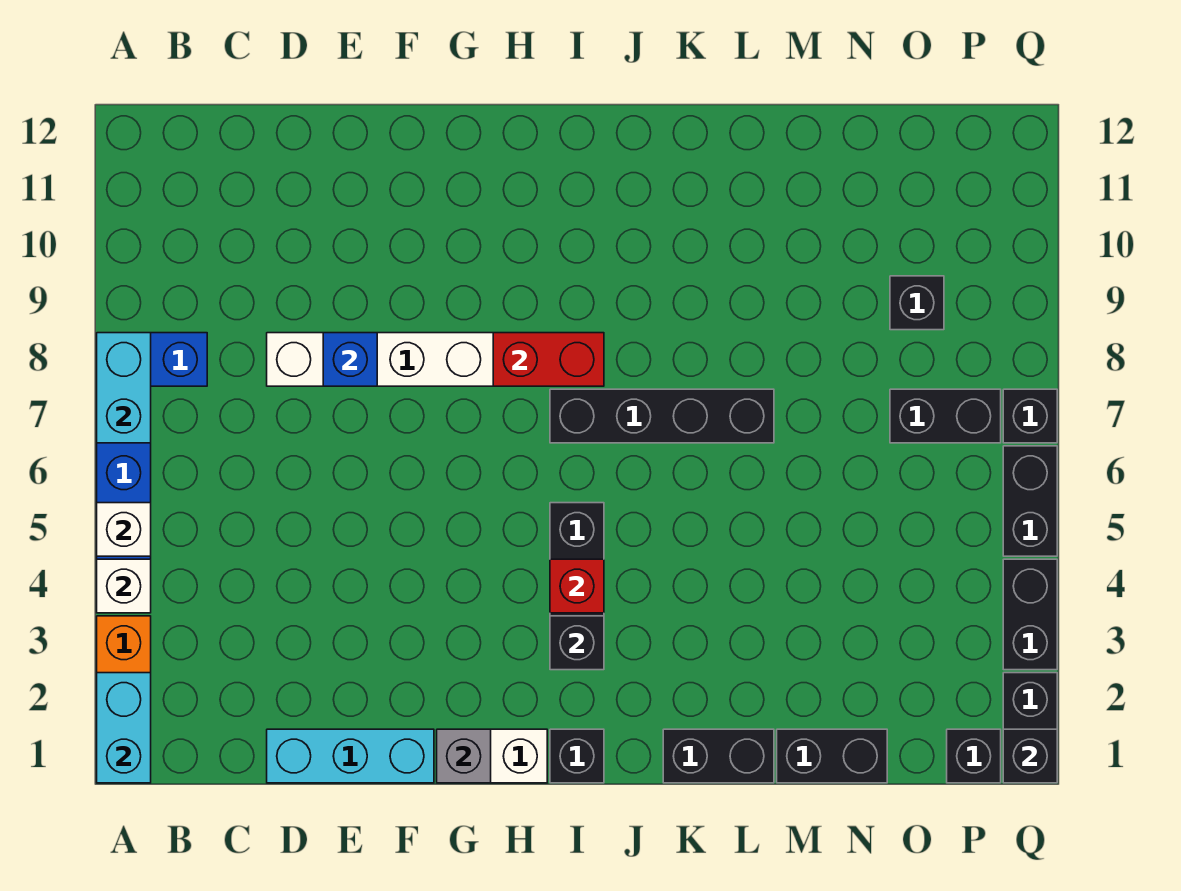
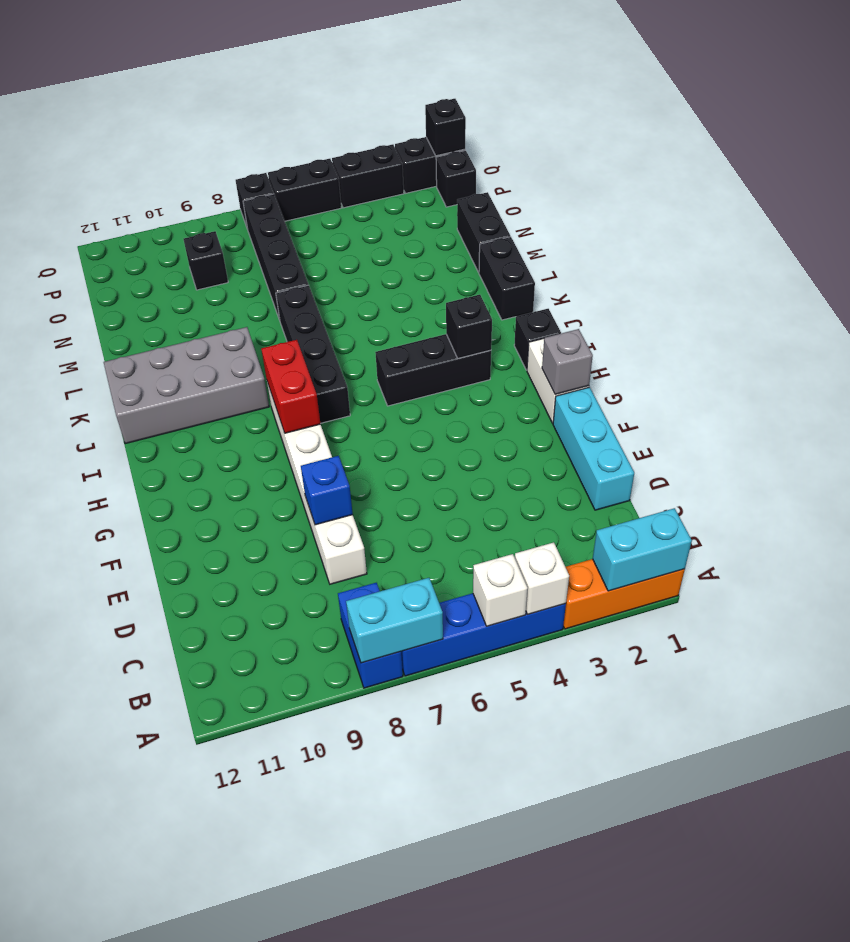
red brick I4 level 2 -> none
none -> grey brick J9:K12 level 1
black brick O7:P7 level 1 -> black brick M7:P7 level 1

